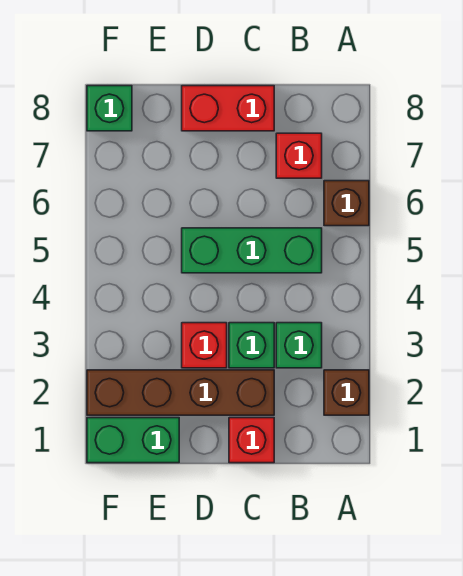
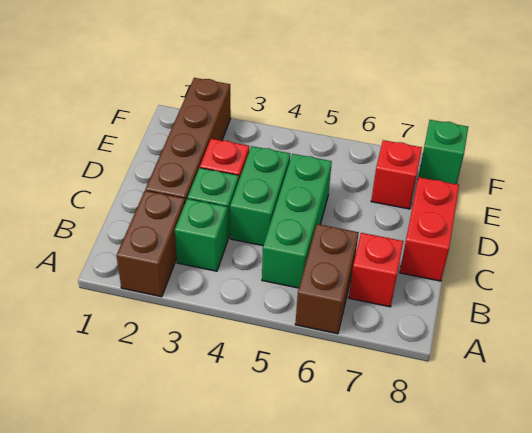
brown brick A2 level 1 -> brown brick A2:B2 level 1
brown brick A6 level 1 -> brown brick A6:B6 level 1
red brick C1 level 1 -> red brick E7 level 1
green brick E1:F1 level 1 -> green brick C4:D4 level 1

